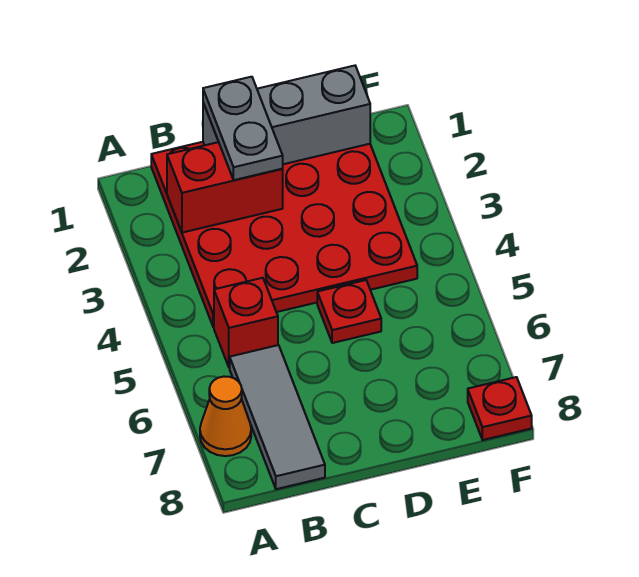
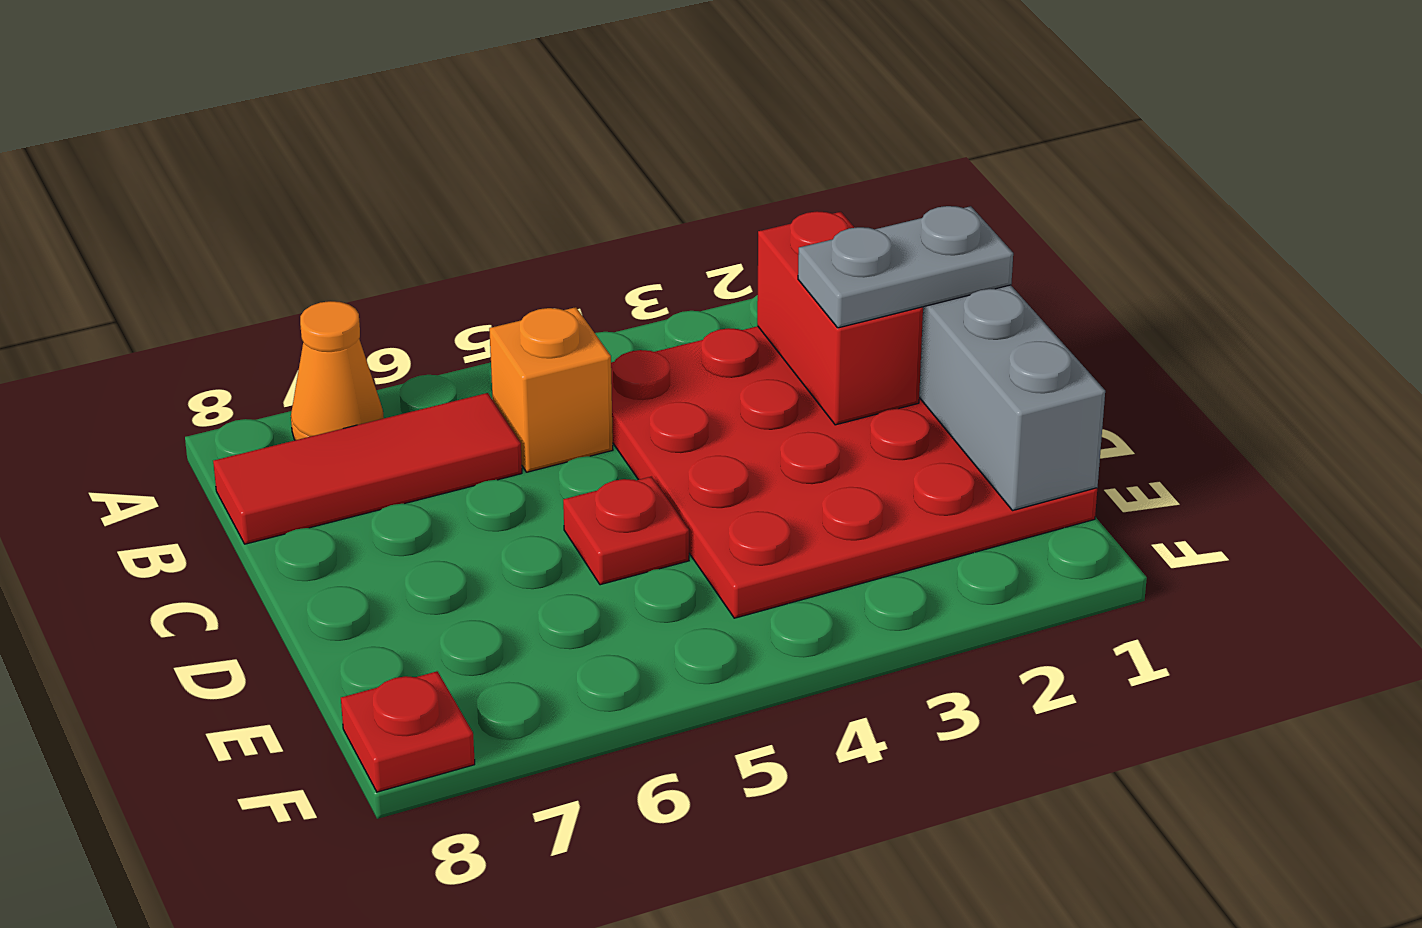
red brick B5 level 1 -> orange brick B5 level 1
grey tile B6:B8 level 1 -> red tile B6:B8 level 1

